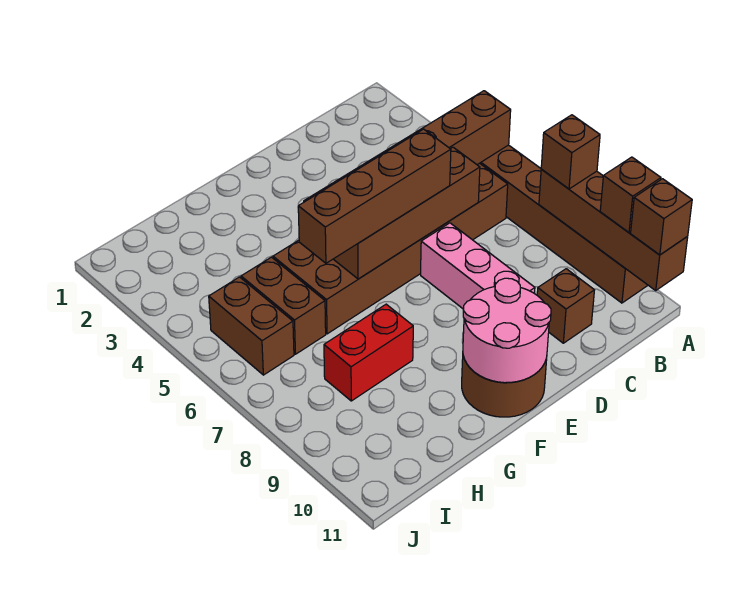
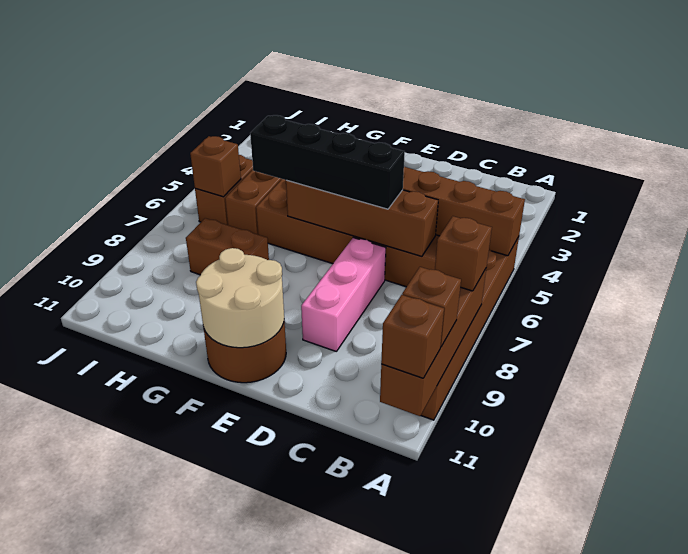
brown brick C10 level 1 -> brown brick I6 level 2
brown brick D6:G6 level 3 -> black brick D6:G6 level 3
pink round brick E10:F11 level 2 -> tan round brick E10:F11 level 2
red brick G8:H8 level 1 -> brown brick G8:H8 level 1

